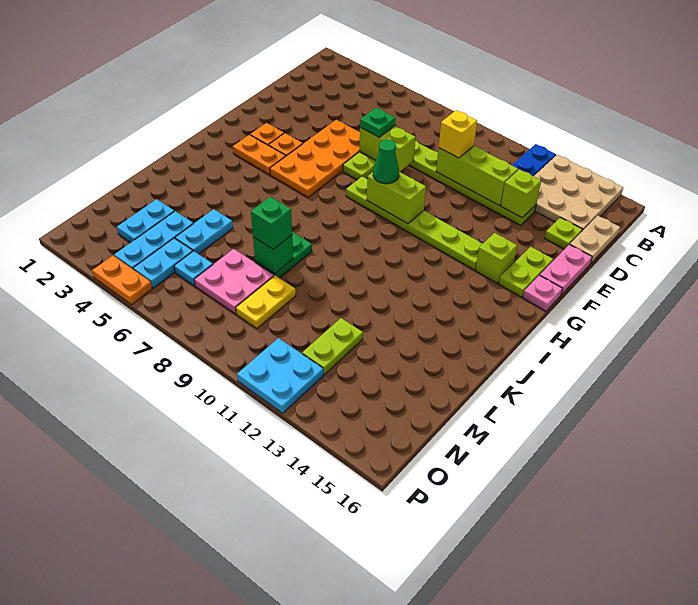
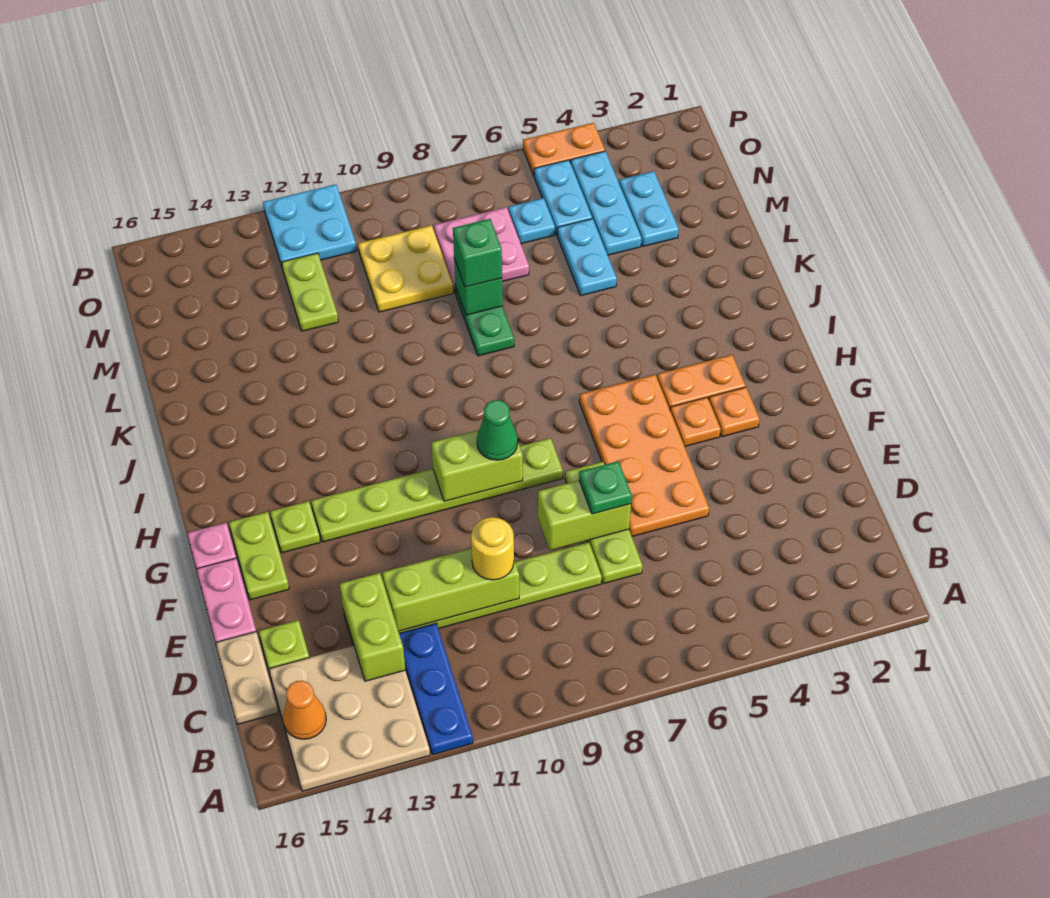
none -> orange cone B15 level 2
yellow brick D10 level 3 -> yellow round brick D10 level 3
lime brick D13 level 2 -> lime brick C13:D13 level 2
lime brick G14 level 1 -> lime plate G14 level 1
yellow plate M9:N9 level 1 -> yellow plate M9:N10 level 1

